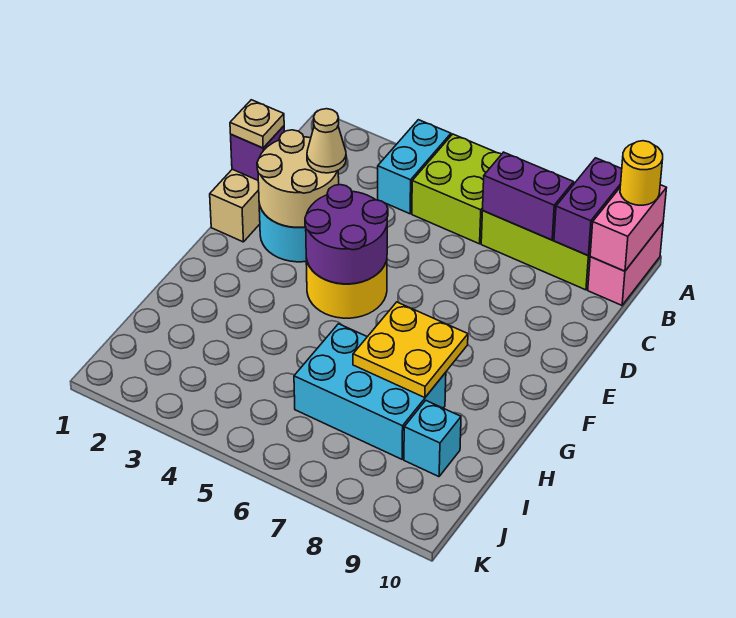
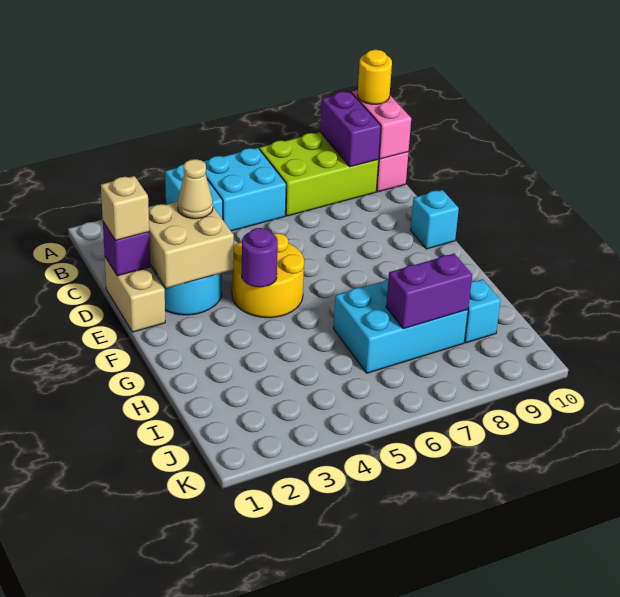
lime brick A5:B6 level 1 -> cyan brick A5:B6 level 1
purple brick B7:B8 level 2 -> purple brick I7:I8 level 2
tan plate D1 level 3 -> tan brick D1 level 3
tan round brick D2:E3 level 2 -> tan brick D2:E3 level 2
purple round brick E4:F5 level 2 -> purple round brick F4 level 2
none -> cyan brick E10 level 1
yellow plate G7:H8 level 2 -> none

